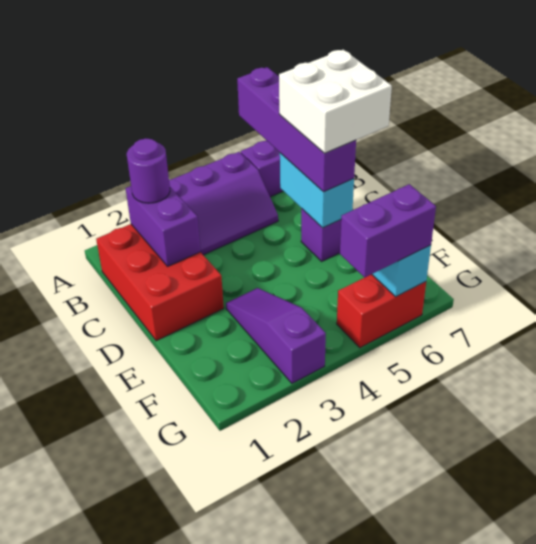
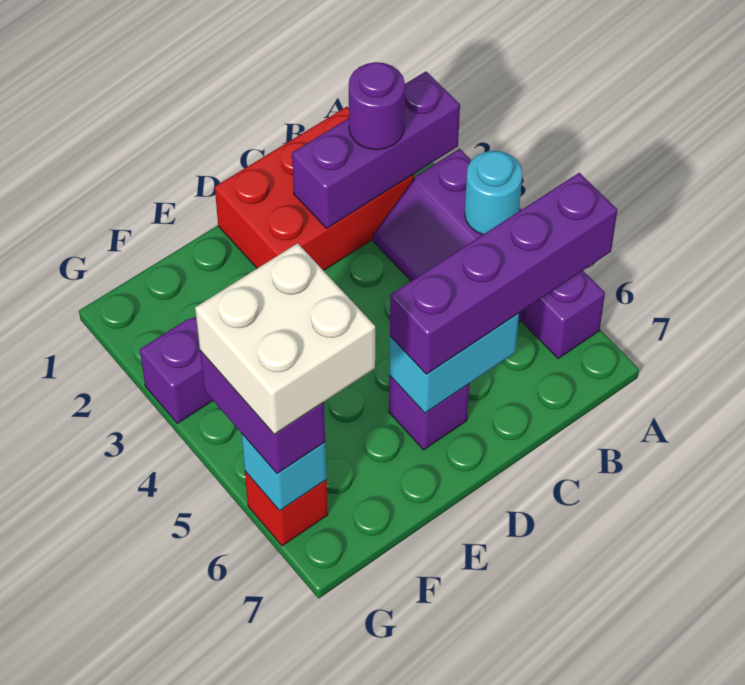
none -> cyan round brick A4 level 2
purple brick B2:C2 level 2 -> purple brick A2:C2 level 2
white brick C6:D7 level 4 -> white brick F5:G6 level 4
red brick G5:G6 level 1 -> red brick G6 level 1

